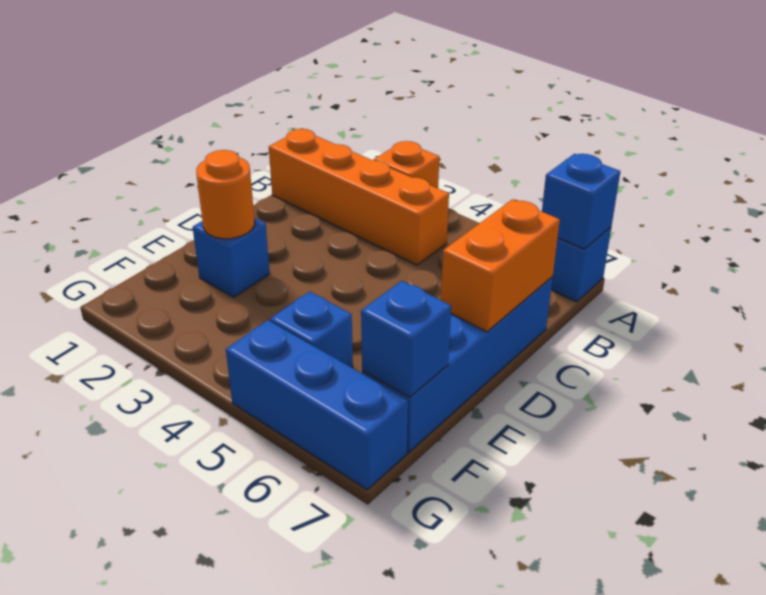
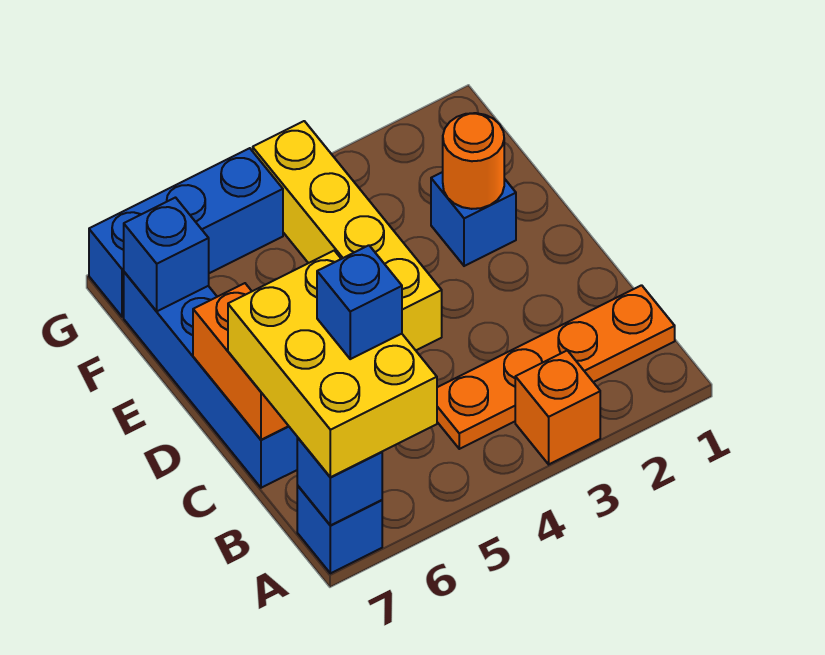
none -> yellow brick A6:C7 level 3
orange brick B1:B4 level 1 -> orange plate B1:B4 level 1
none -> yellow brick D4:G4 level 1
blue brick F5 level 1 -> blue brick B6 level 4

